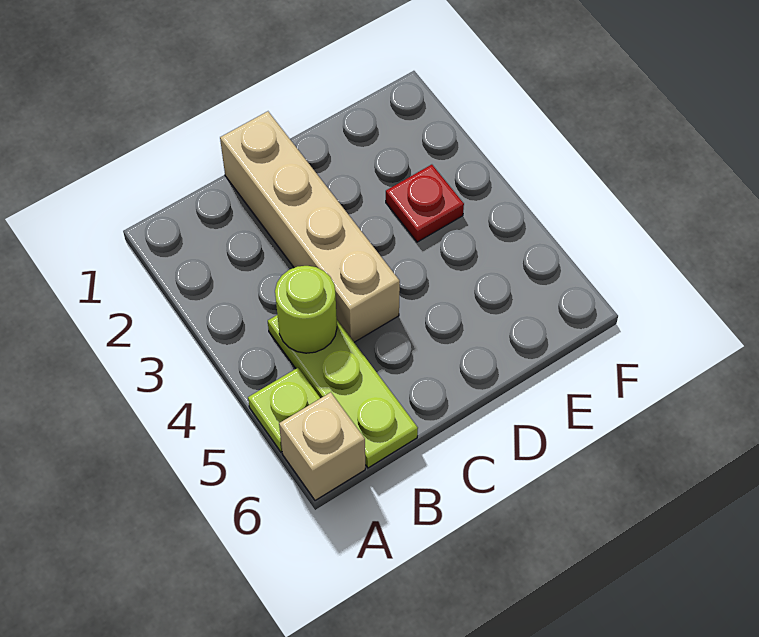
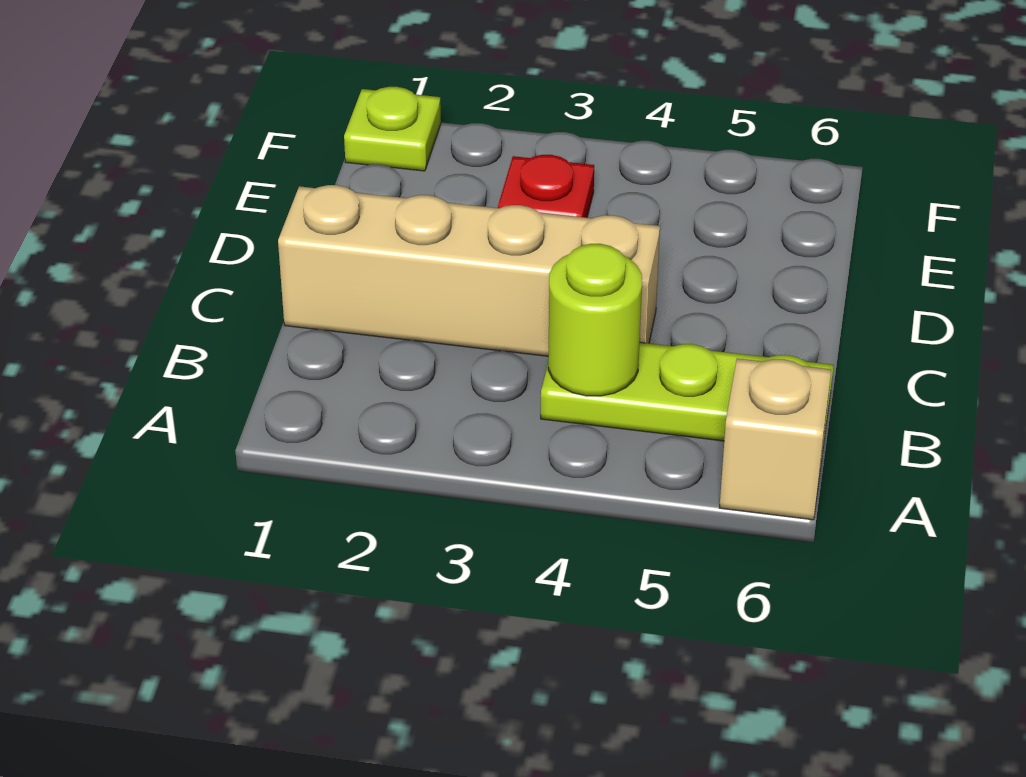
lime plate A5 level 1 -> lime plate F1 level 1

